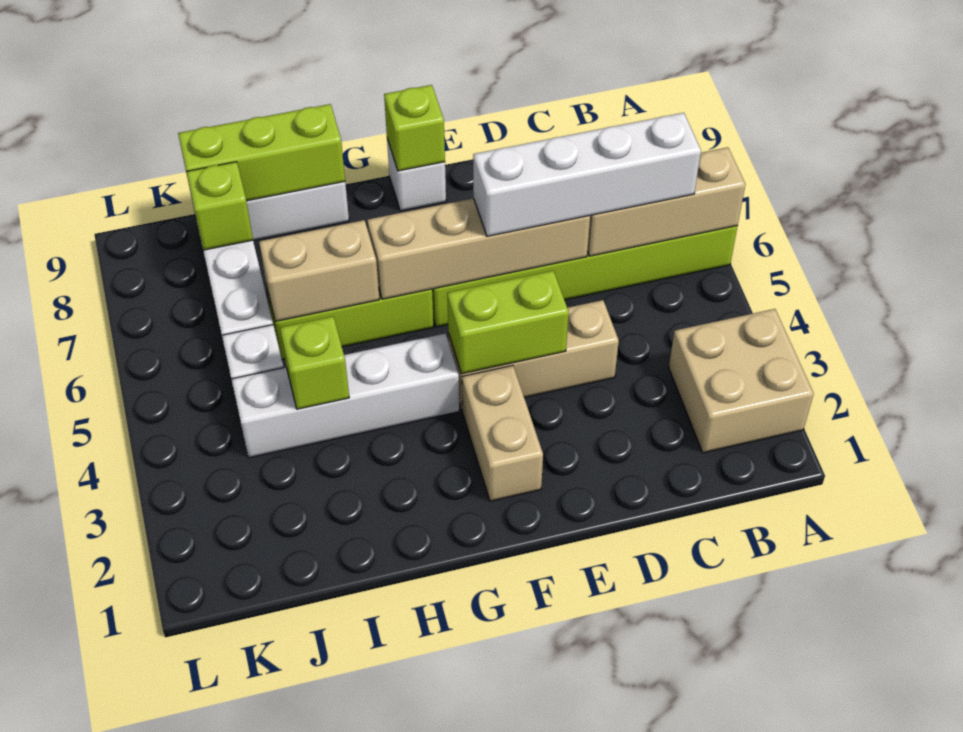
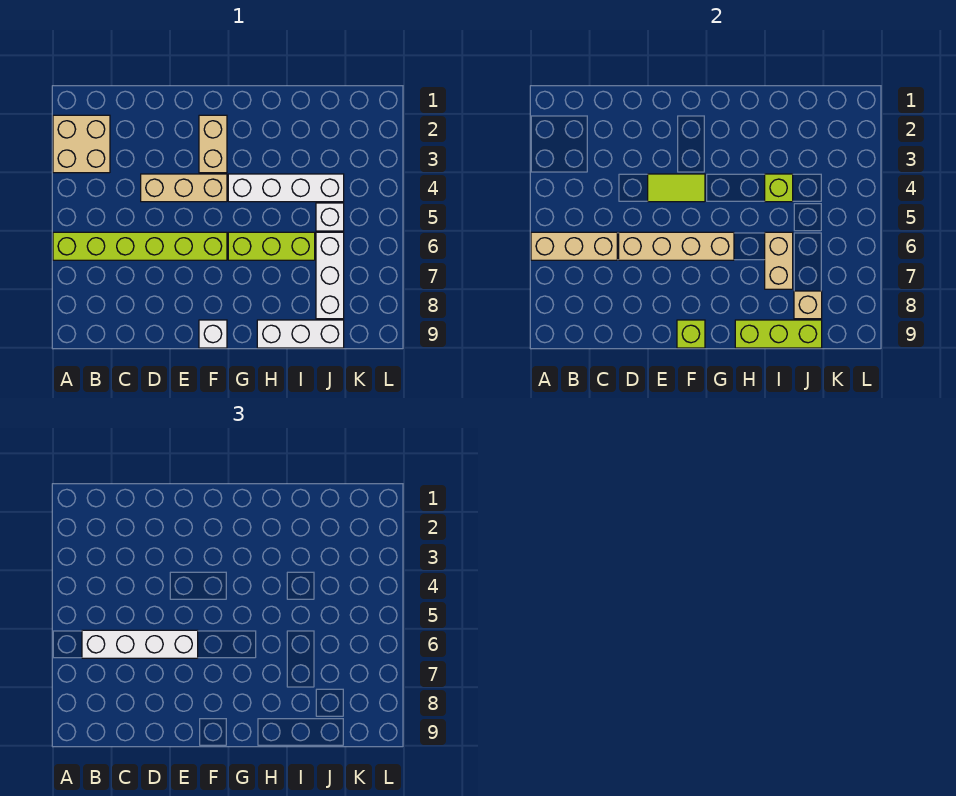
lime brick E4:F4 level 2 -> lime tile E4:F4 level 2
tan brick H6:I6 level 2 -> tan brick I6:I7 level 2
lime brick J8 level 2 -> tan brick J8 level 2

